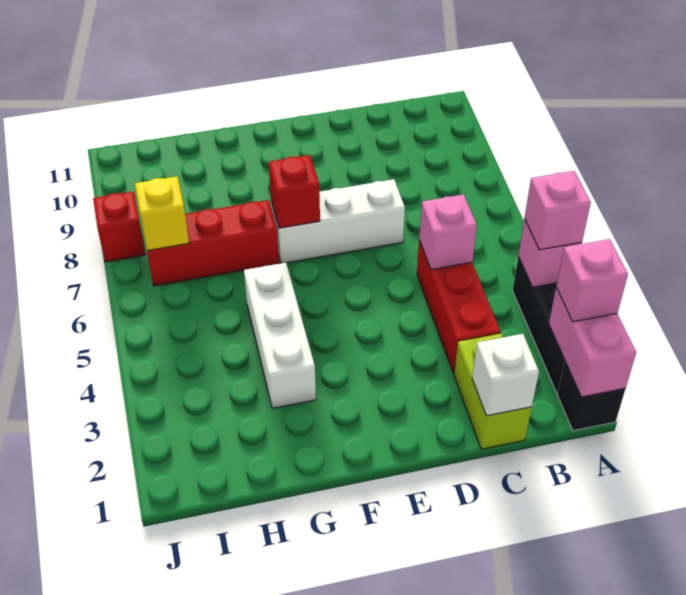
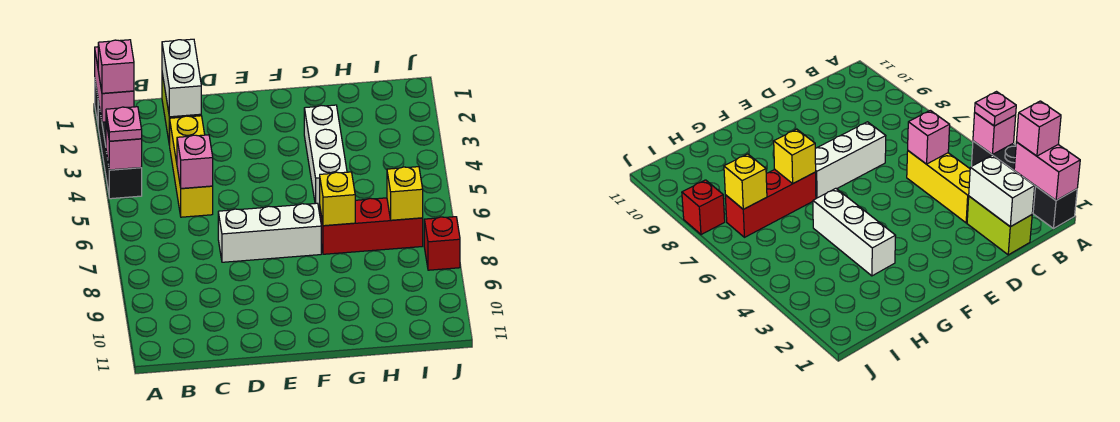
pink brick A4 level 3 -> pink plate A4 level 3
white brick C1 level 2 -> white brick C1:C2 level 2
red brick C3:C5 level 1 -> yellow brick C3:C5 level 1
red brick F7 level 2 -> none
none -> yellow brick G7 level 2

